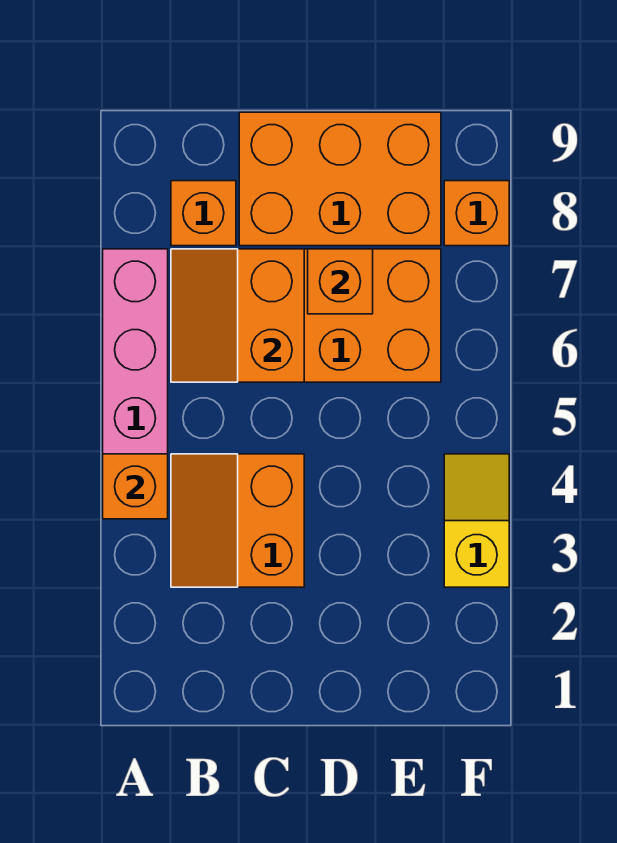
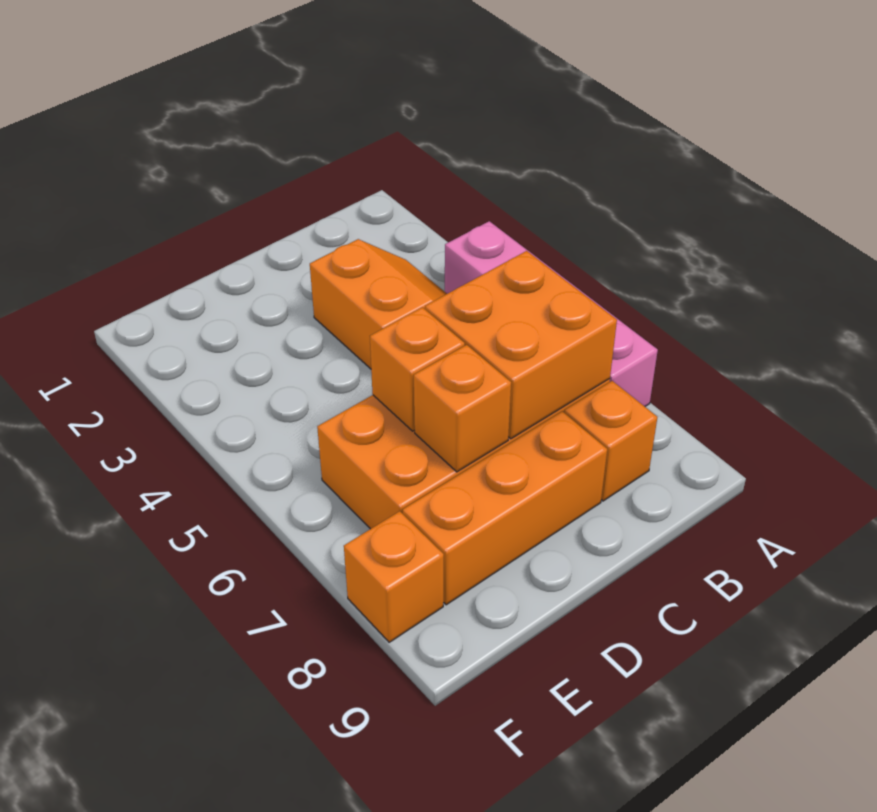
orange brick A4 level 2 -> orange brick D6 level 2
orange slope B6:C7 level 2 top C -> orange brick B6:C7 level 2
orange brick C8:E9 level 1 -> orange brick C8:E8 level 1
yellow slope F3:F4 level 1 top 3 -> none

